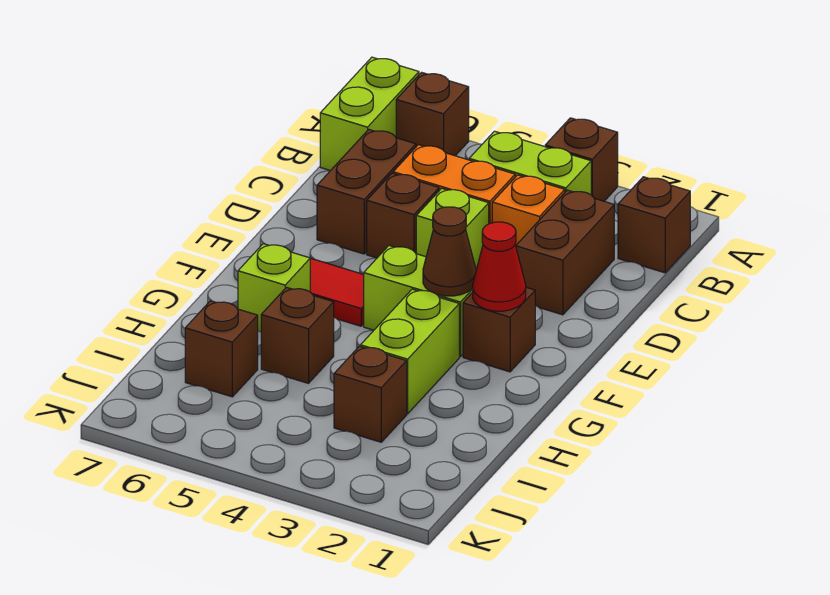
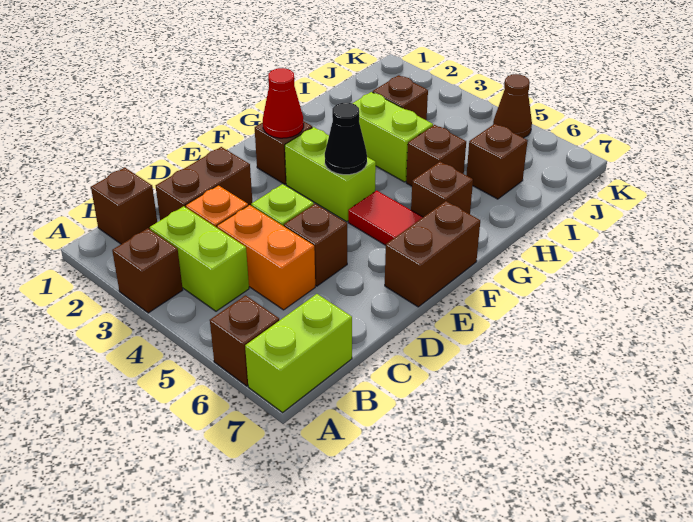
brown brick C6:D6 level 1 -> brown brick E7:F7 level 1
brown cone F3 level 2 -> brown cone K5 level 1
none -> black cone F4 level 2
lime brick G3:H3 level 1 -> lime brick H3:H4 level 1
lime brick G6 level 1 -> brown brick G6 level 1

